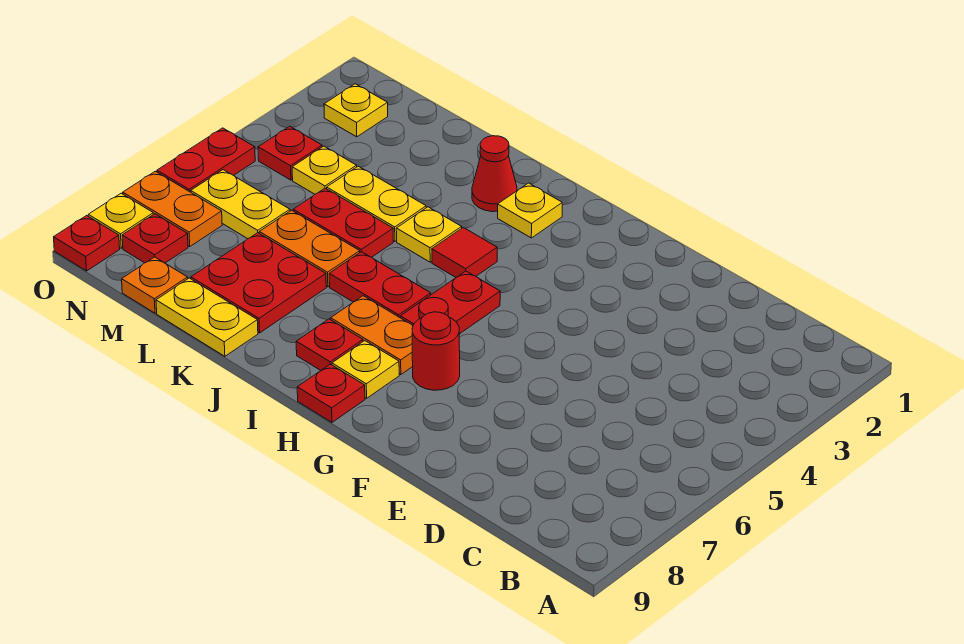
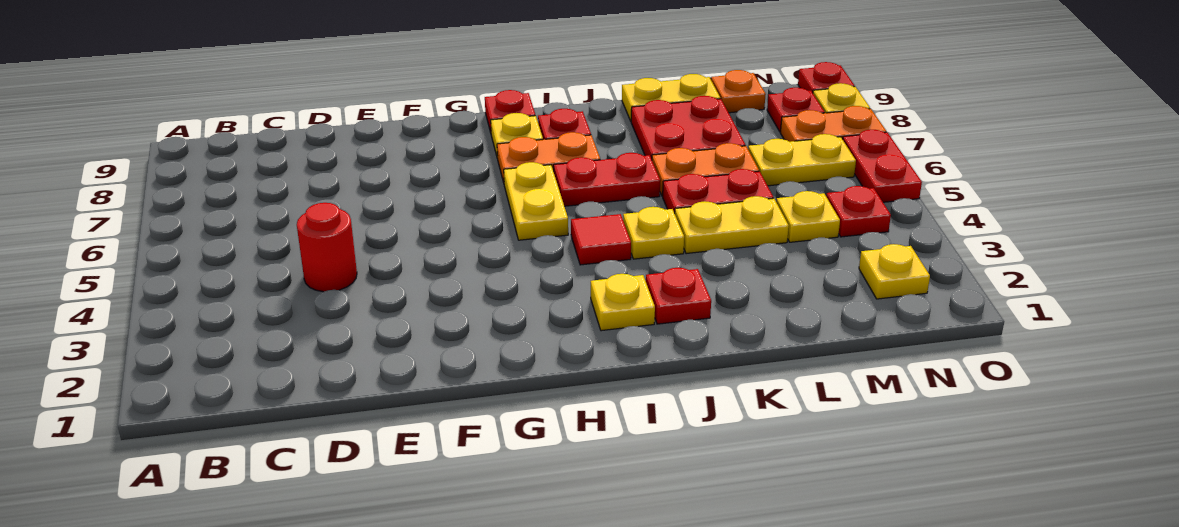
red round brick G7 level 1 -> red round brick D4 level 1
red plate H5:H6 level 1 -> yellow plate H5:H6 level 1
red cone J2 level 1 -> red plate J2 level 1

